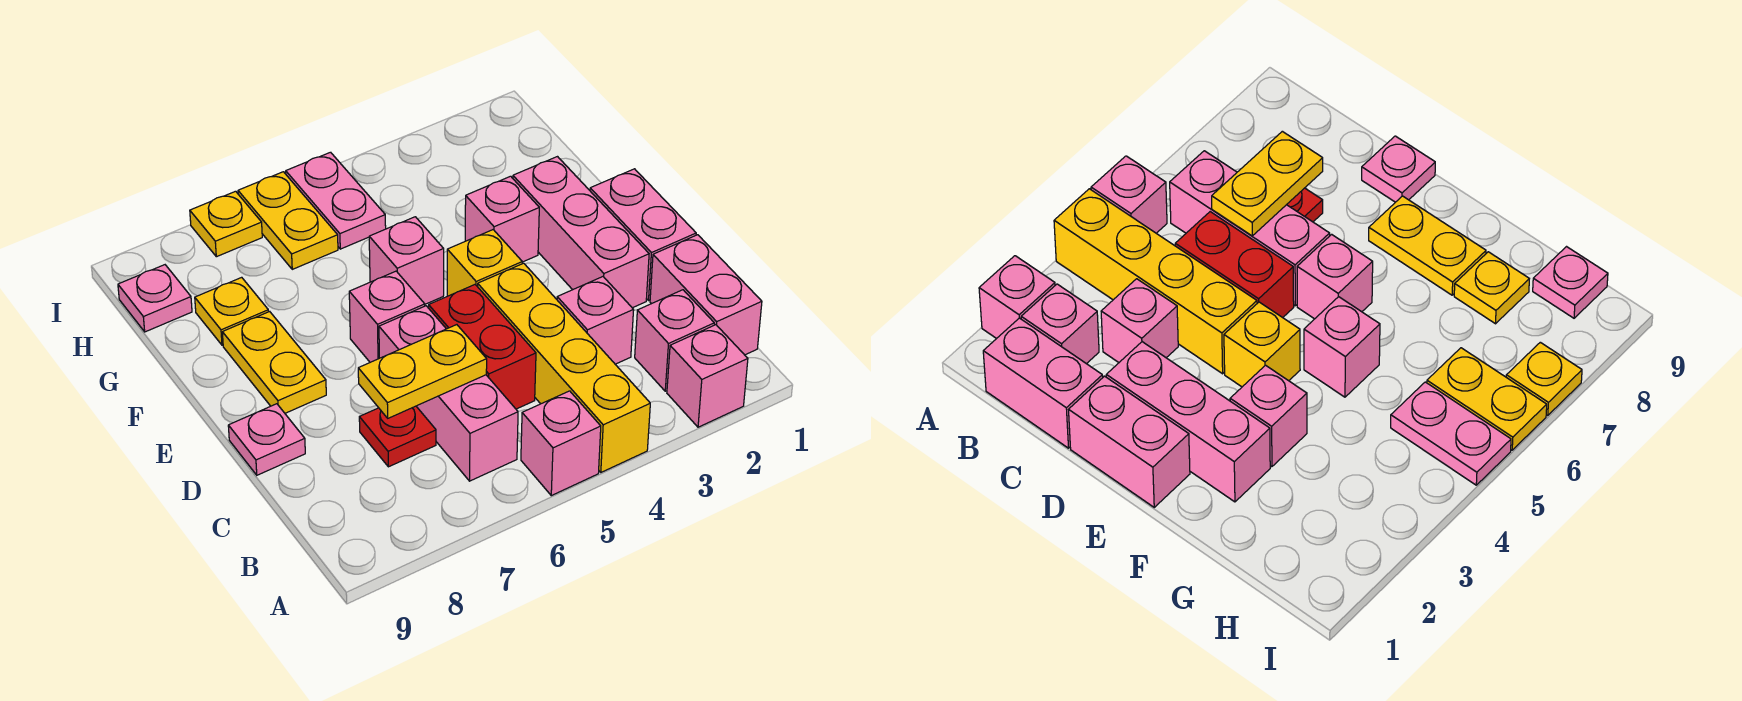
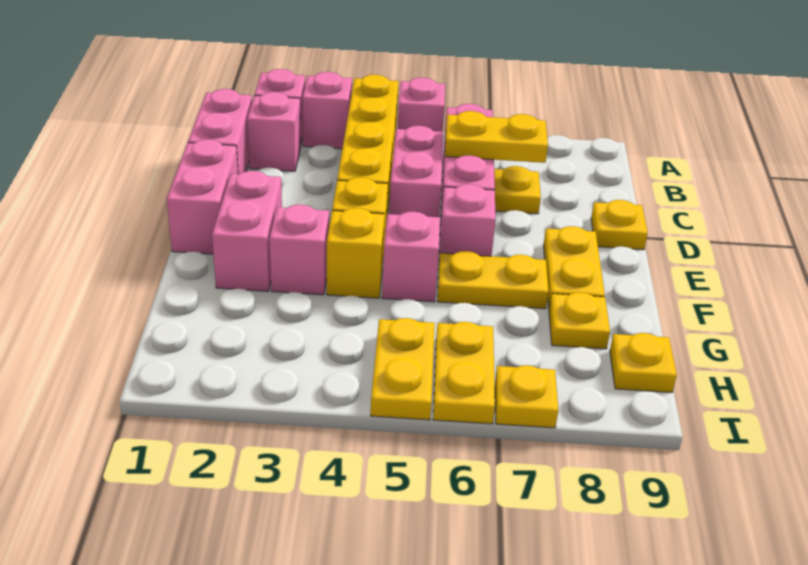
pink brick C3 level 1 -> pink brick A3 level 1
red brick C5:D5 level 1 -> pink brick C5:D5 level 1
red plate C7 level 1 -> yellow plate C7 level 1
pink brick D2:F2 level 1 -> pink brick E2:F2 level 1
pink plate D9 level 1 -> yellow plate D9 level 1
none -> yellow brick F4 level 1
none -> yellow plate F6:F7 level 1
pink plate H5:I5 level 1 -> yellow plate H5:I5 level 1
pink plate H9 level 1 -> yellow plate H9 level 1

